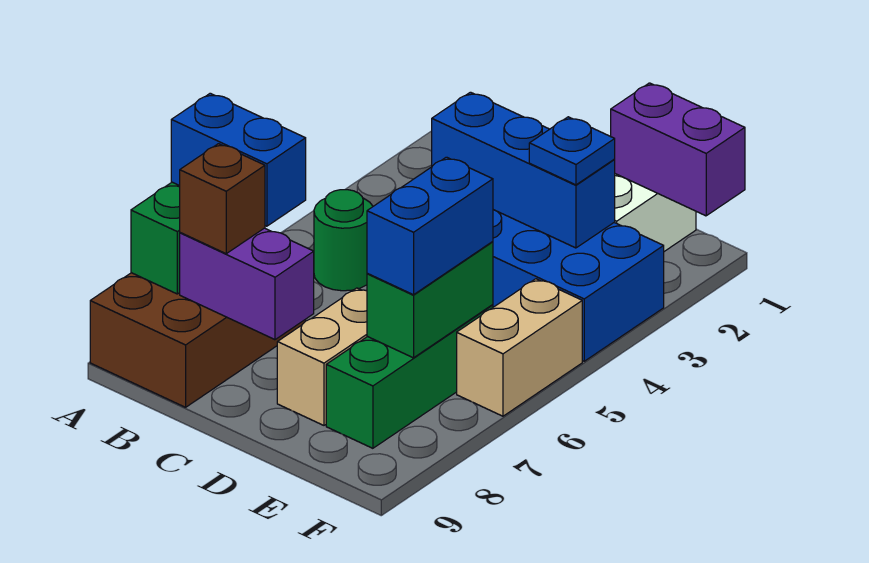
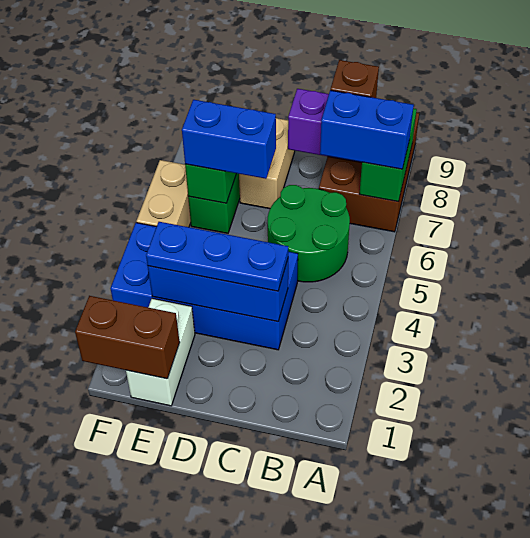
green round brick B5 level 1 -> green round brick B5:C6 level 1
purple brick E1:F1 level 2 -> brown brick E1:F1 level 2
blue plate E3 level 3 -> blue plate C3:E3 level 3
blue brick E6:E7 level 3 -> blue brick D6:E6 level 3

